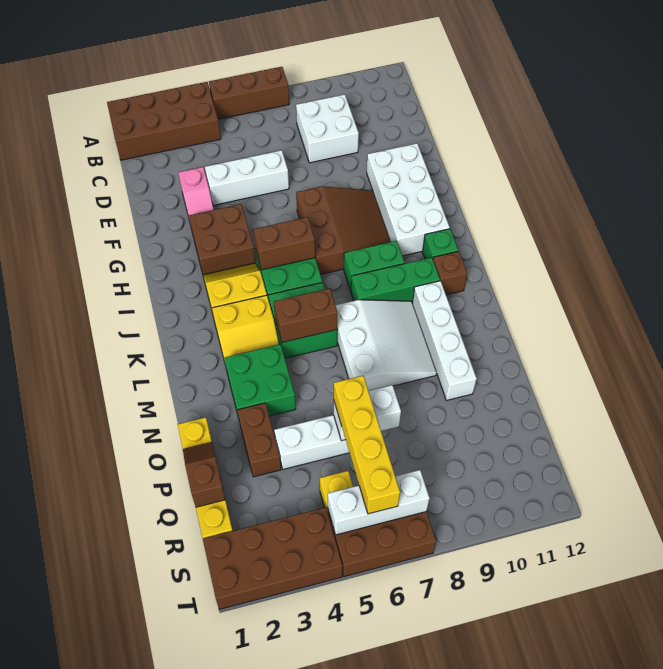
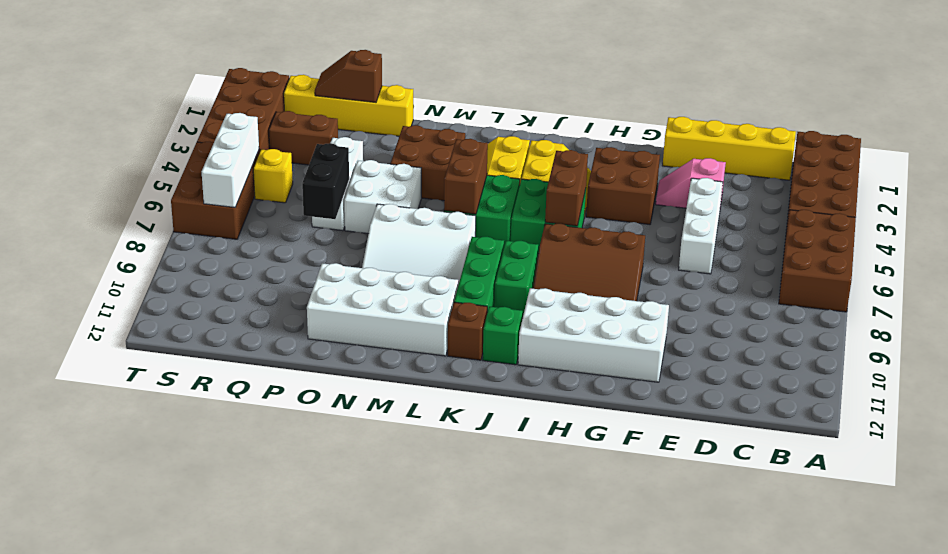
brown brick A5:A7 level 1 -> brown brick A5:B7 level 1
white brick C8:D9 level 1 -> white brick N5:O6 level 1
white brick L10:O10 level 1 -> white brick L10:O11 level 1
green brick M3:N4 level 1 -> brown brick M3:N4 level 1
brown brick O3:P3 level 1 -> brown brick Q3:R3 level 1
brown slope P1:Q1 level 2 top Q -> brown slope P1:Q1 level 2 top P
white brick P6:P7 level 2 -> black brick P6:P7 level 2
yellow brick P6:S6 level 3 -> yellow brick C1:F1 level 1

